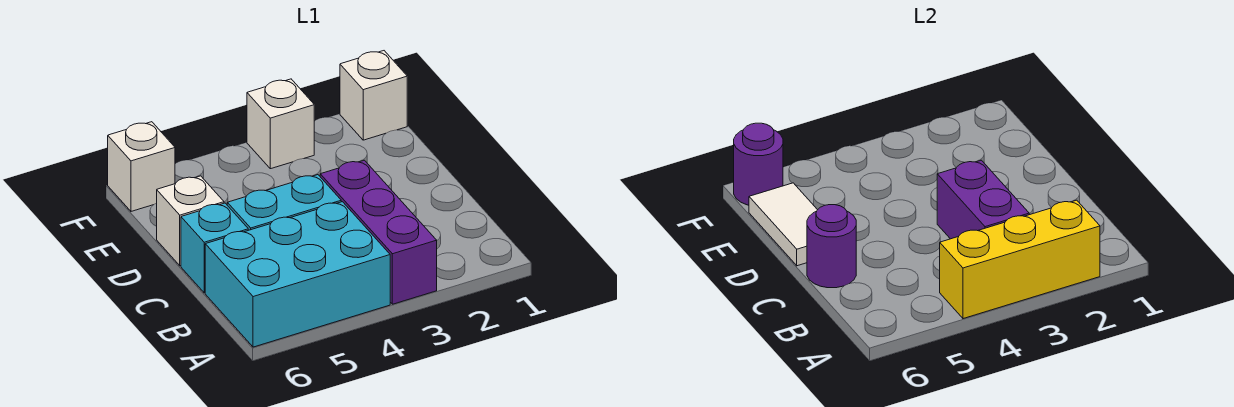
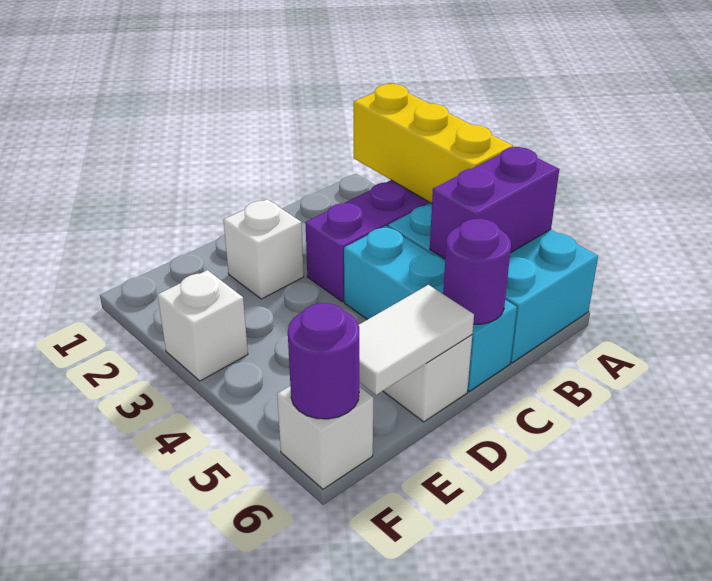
purple brick B3:C3 level 2 -> purple brick A5:B5 level 2
white brick F1 level 1 -> white brick D2 level 1

